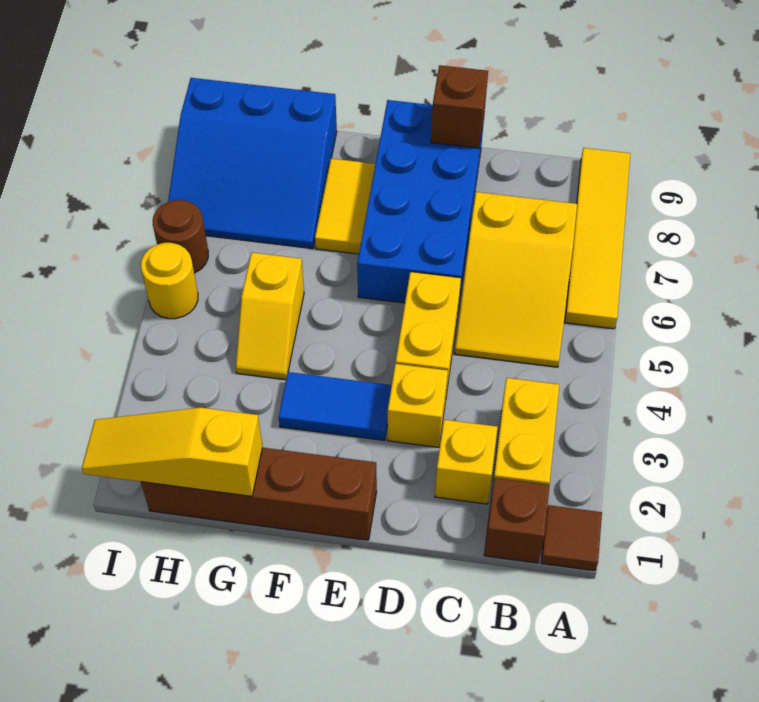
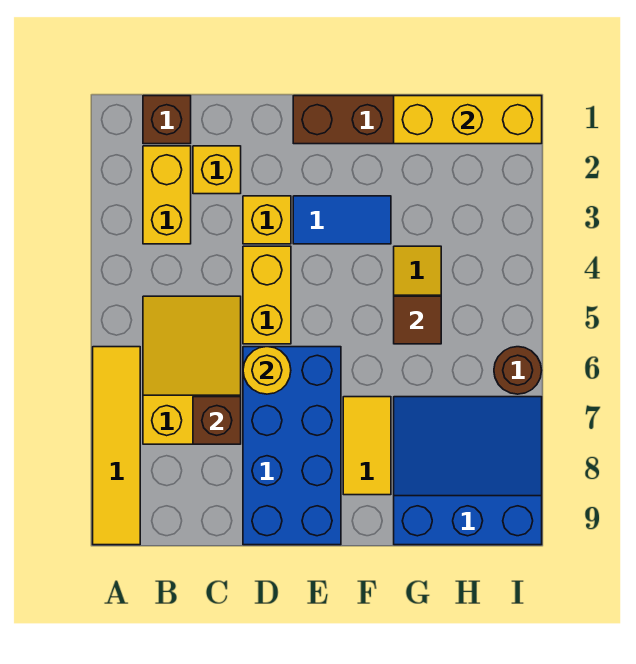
brown tile A1 level 1 -> brown tile G5 level 2
brown brick D9 level 2 -> brown brick C7 level 2
yellow slope G1:I1 level 2 top G -> yellow brick G1:I1 level 2
yellow round brick I5 level 1 -> yellow round brick D6 level 2

